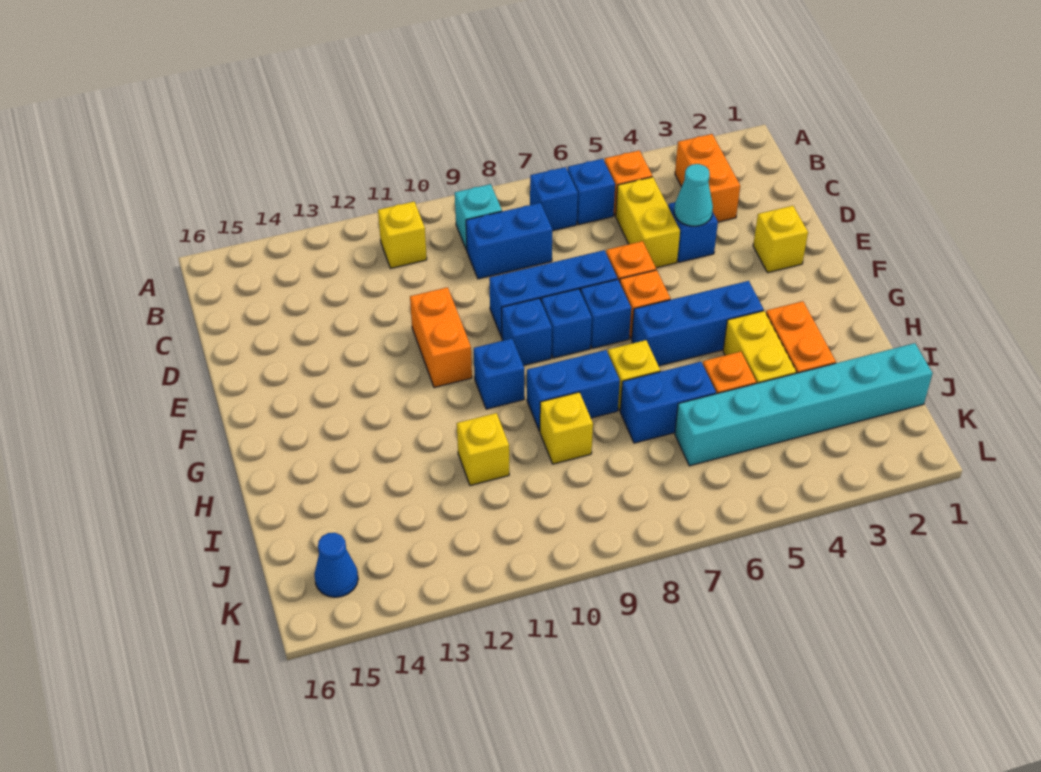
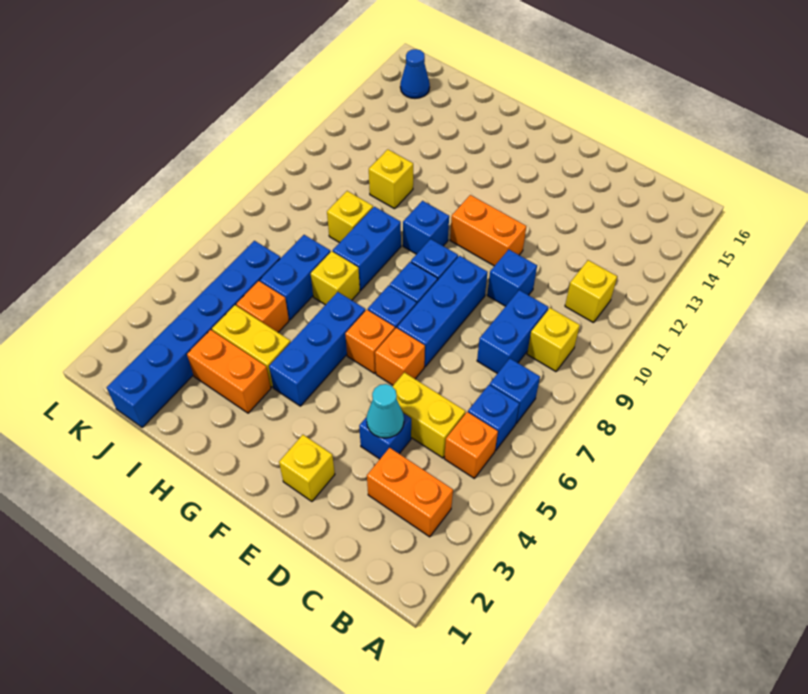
cyan brick B9 level 1 -> yellow brick B9 level 1
none -> blue brick D10 level 1
cyan brick J1:J6 level 1 -> blue brick J1:J6 level 1

